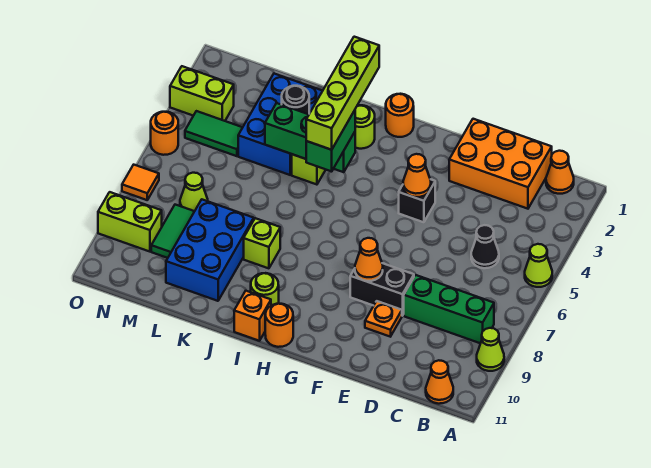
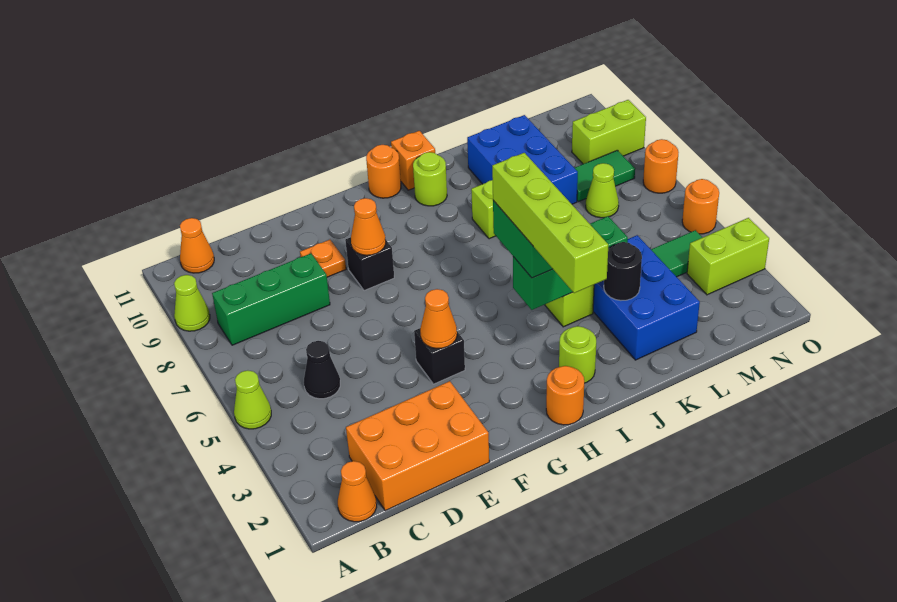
black brick E8:F8 level 1 -> black brick F8 level 1
green tile M8:M9 level 1 -> green tile M8:N8 level 1
orange tile O7 level 1 -> orange round brick O7 level 1

